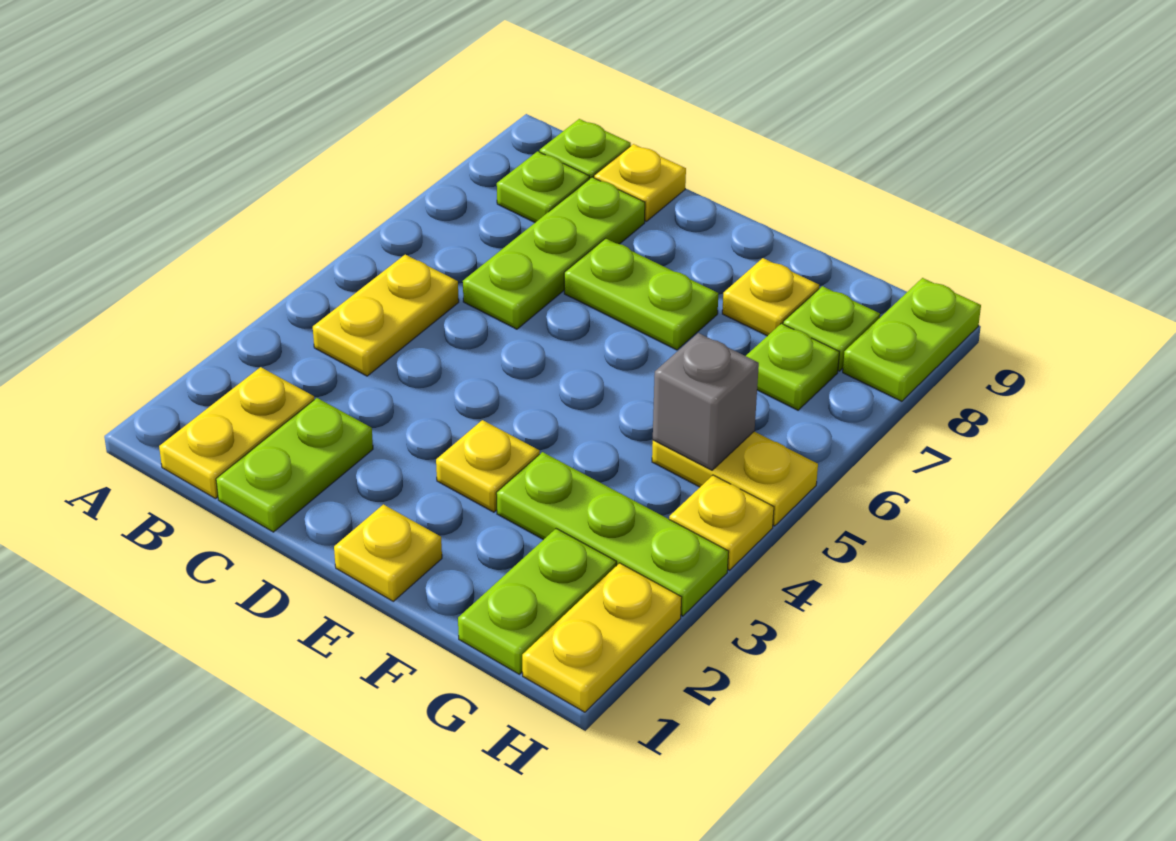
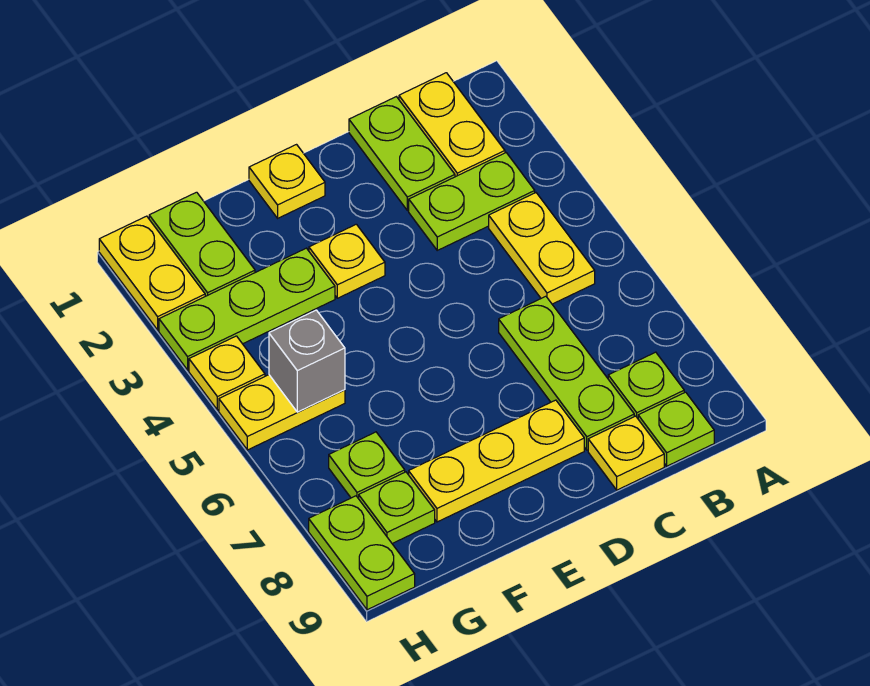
lime plate D7:E7 level 1 -> lime plate B3:C3 level 1
yellow plate F8 level 1 -> yellow plate D8:F8 level 1

